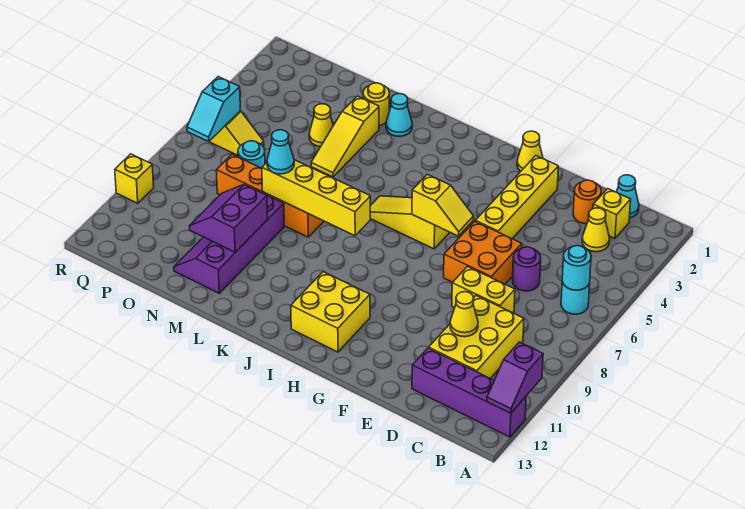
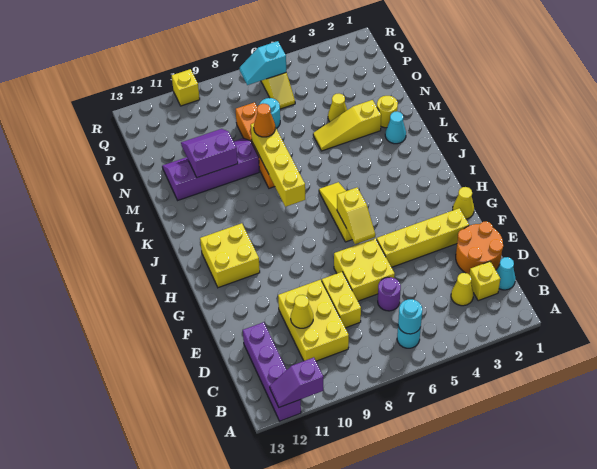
yellow brick C9:D11 level 1 -> yellow brick C9:E10 level 1
orange round brick D2 level 1 -> orange round brick D1:E2 level 1
orange brick E6:F7 level 1 -> yellow brick E6:F7 level 1
cyan cone M8 level 3 -> orange cone M8 level 3

